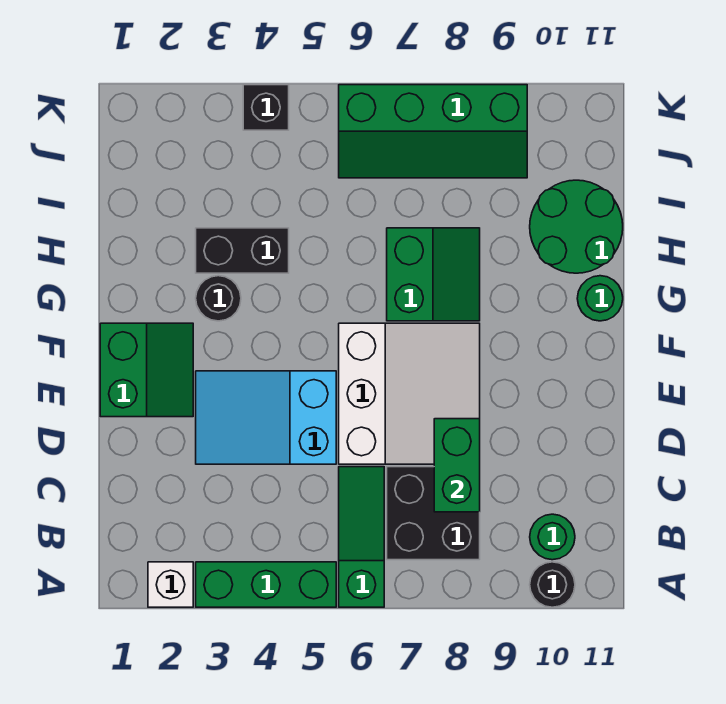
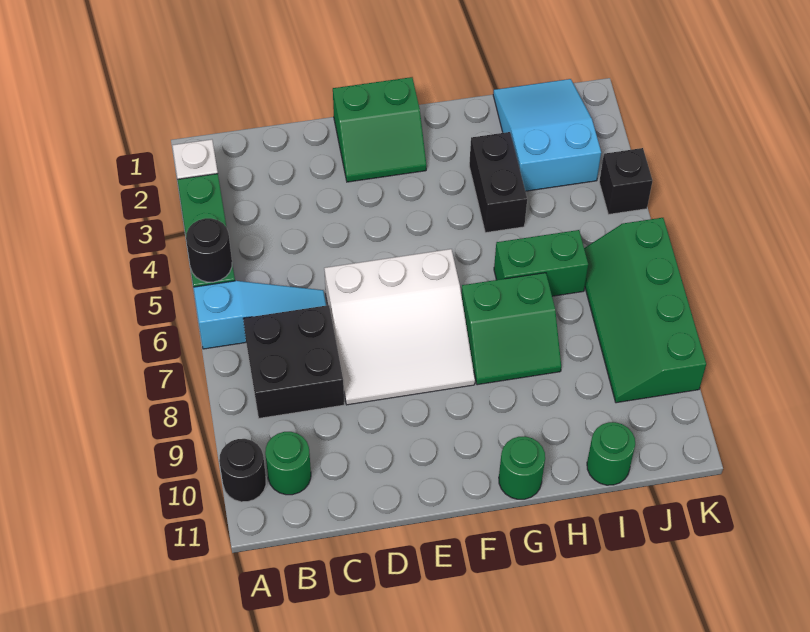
green slope A6:C6 level 1 top A -> cyan slope A6:C6 level 1 top A
green brick C8:D8 level 2 -> green brick H6:I6 level 1
cyan slope D3:E5 level 1 top 5 -> cyan slope I1:J3 level 1 top 3
black round brick G3 level 1 -> black round brick A5 level 2
green round brick H10:I11 level 1 -> green round brick I11 level 1

